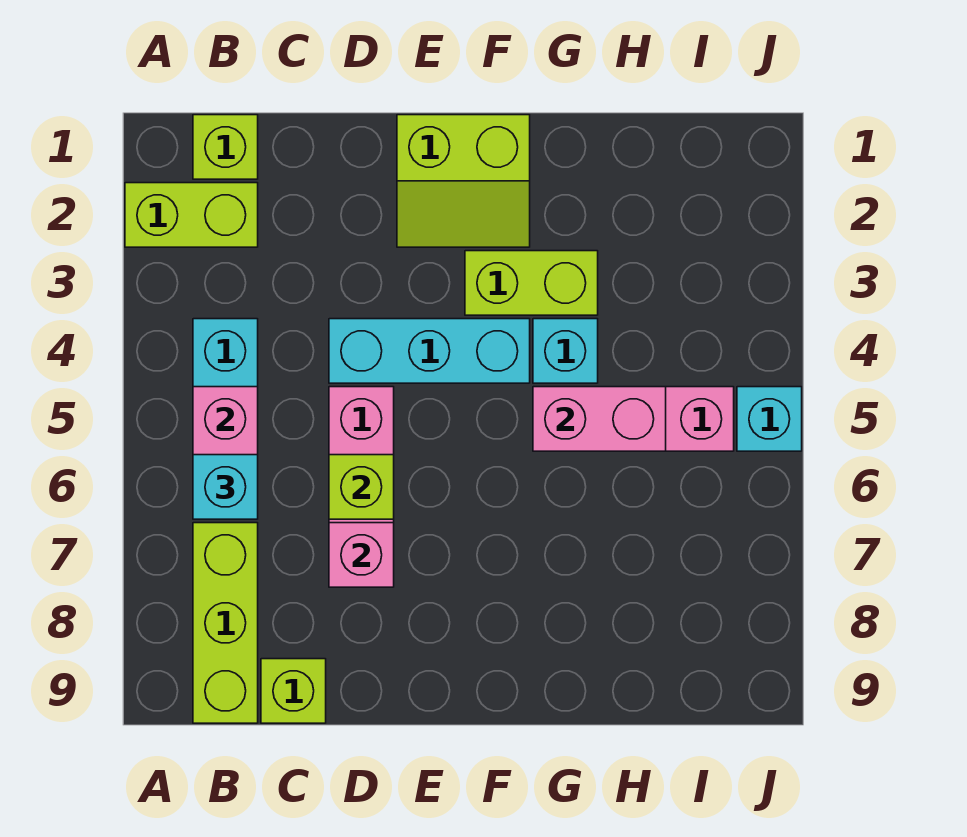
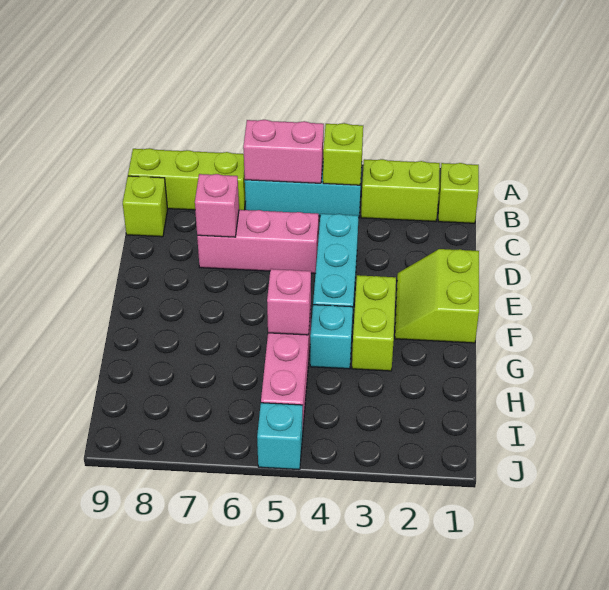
lime brick A2:B2 level 1 -> lime brick B2:B3 level 1
cyan brick B6 level 3 -> none
lime brick D6 level 2 -> lime brick B4 level 2
pink brick G5:H5 level 2 -> pink brick G5 level 2

